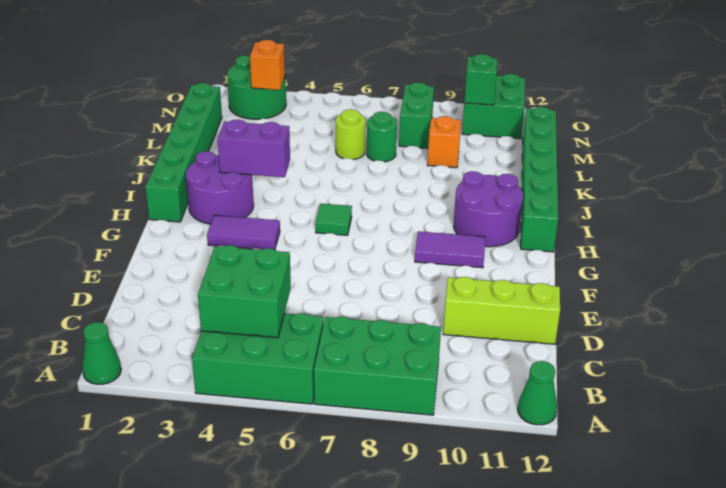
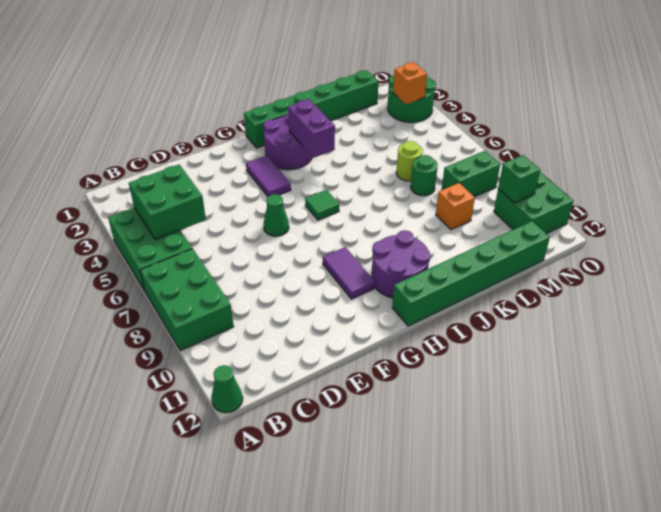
green cone A1 level 1 -> green cone F6 level 1
lime brick D10:D12 level 1 -> none

